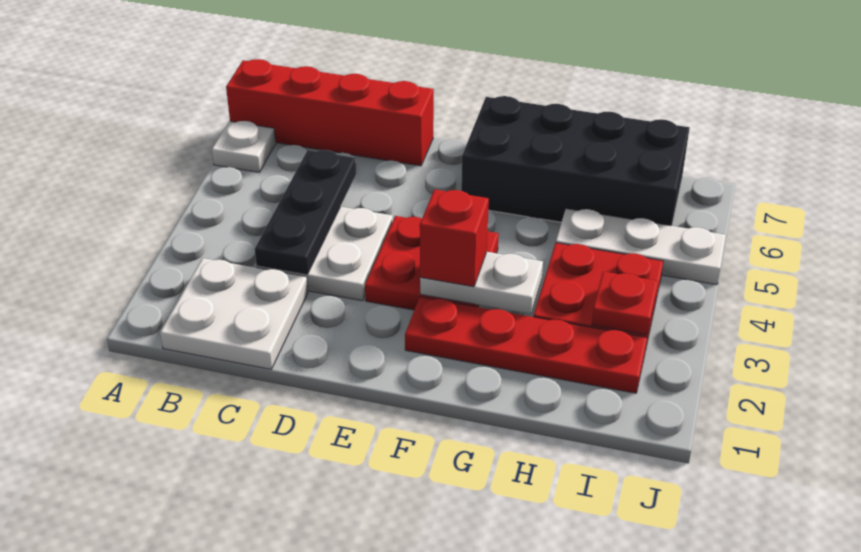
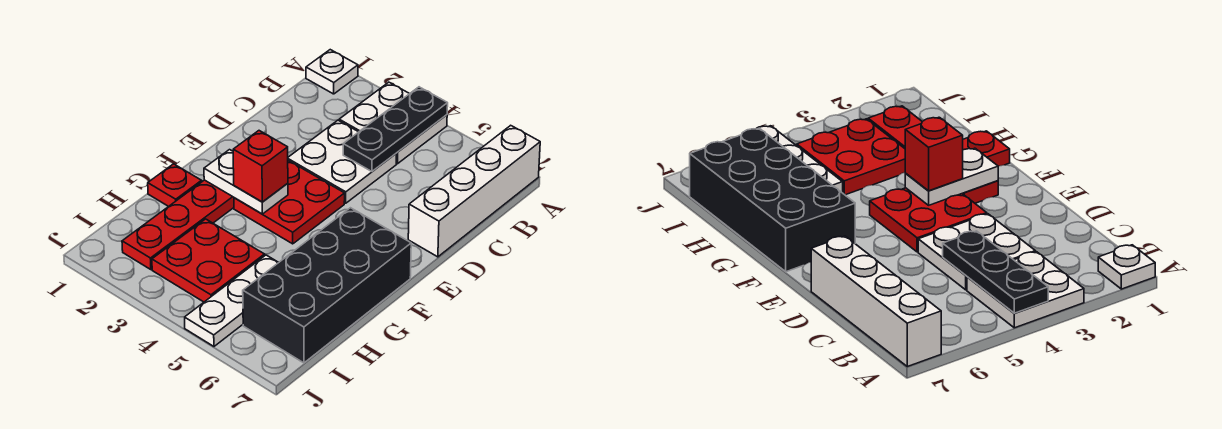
white plate A6 level 1 -> white plate A1 level 1
red brick A7:D7 level 1 -> white brick A7:D7 level 1
white plate B1:C2 level 1 -> white plate A3:B4 level 1
black plate C3:C5 level 2 -> black plate A4:C4 level 2
white plate F3:G3 level 2 -> white plate F2:F3 level 2
red plate I3 level 2 -> red plate G1 level 1

